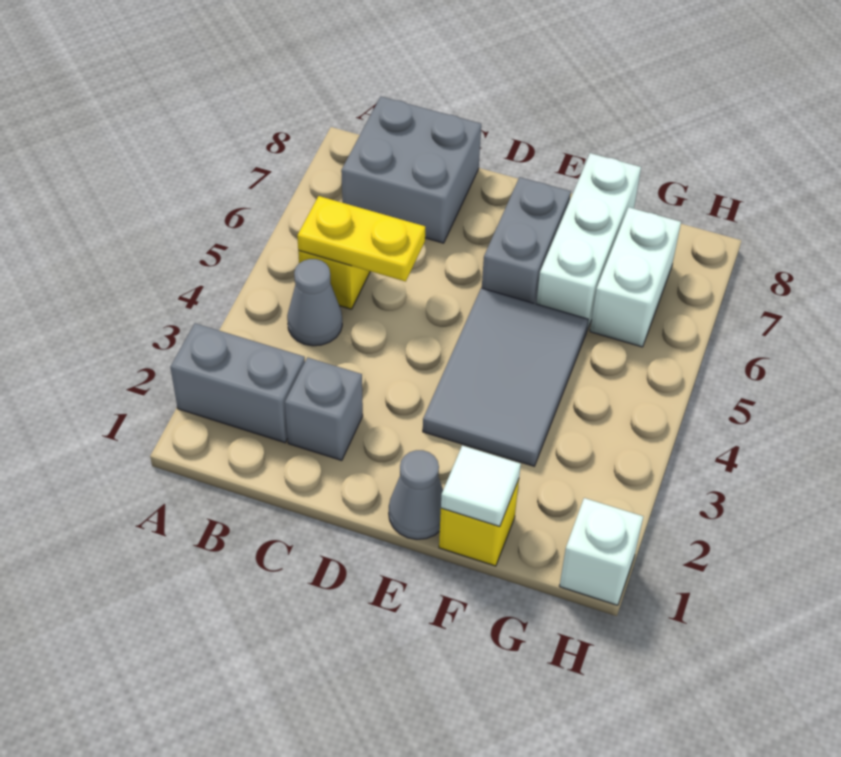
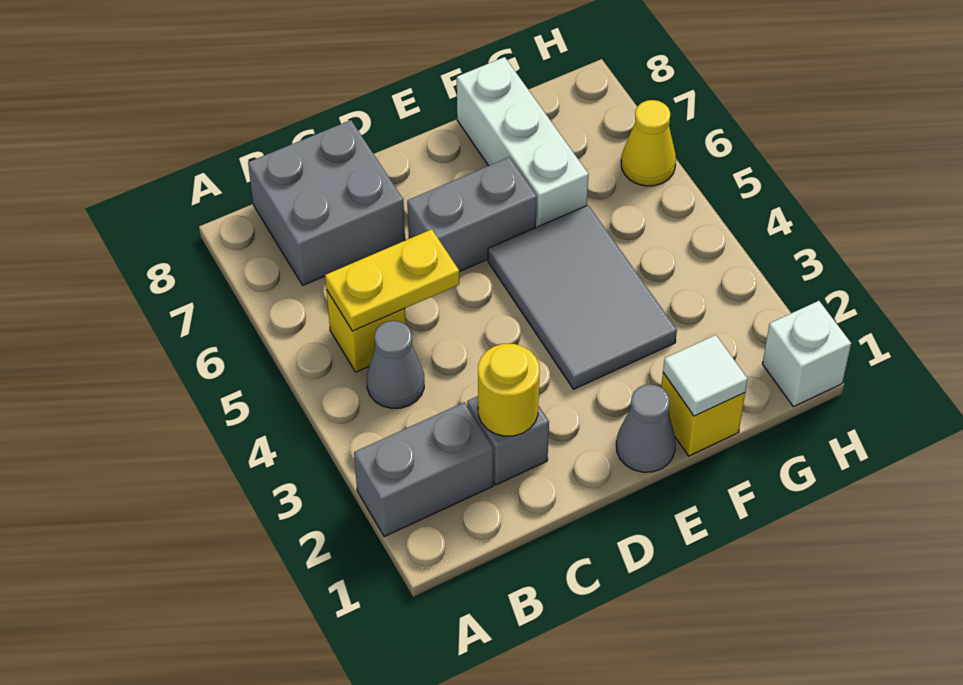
none -> yellow round brick C2 level 2
grey brick E6:E7 level 1 -> grey brick D6:E6 level 1
white brick G6:G7 level 1 -> none
none -> yellow cone H6 level 1

